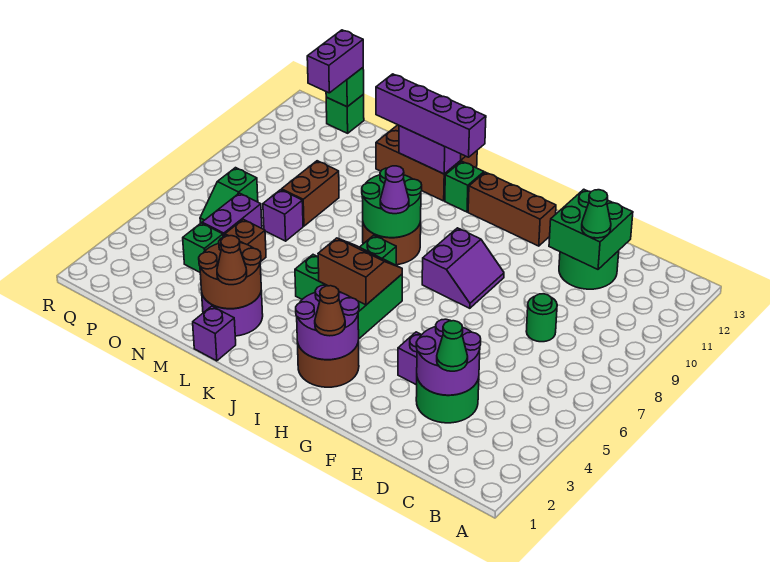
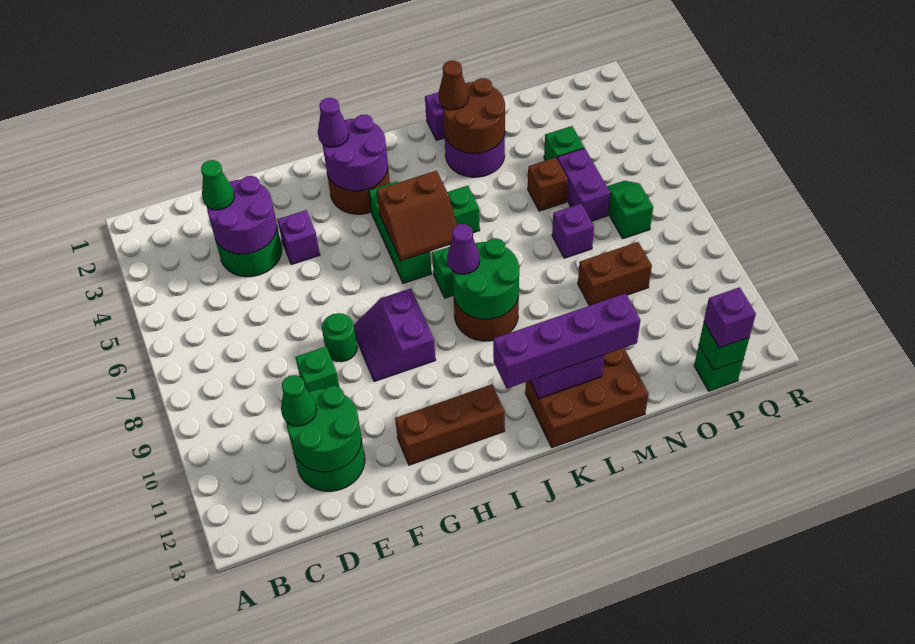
green round brick D8 level 1 -> green round brick F8 level 1
green brick D11:E12 level 2 -> green round brick D11:E12 level 2
brown cone H2 level 3 -> purple cone H2 level 3
green brick J12 level 1 -> green brick E9 level 1
brown brick N8:N9 level 1 -> brown brick N9:O9 level 1
purple brick P12:P13 level 3 -> purple brick P13 level 3

